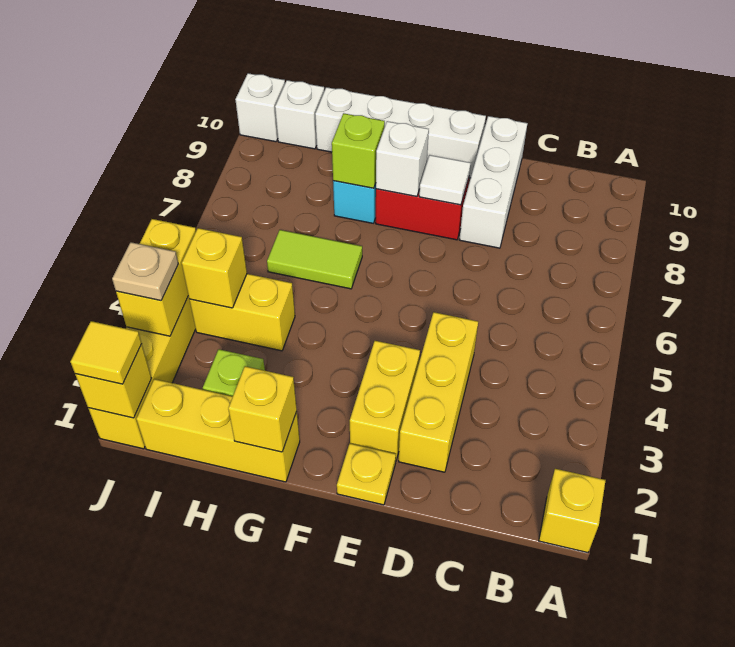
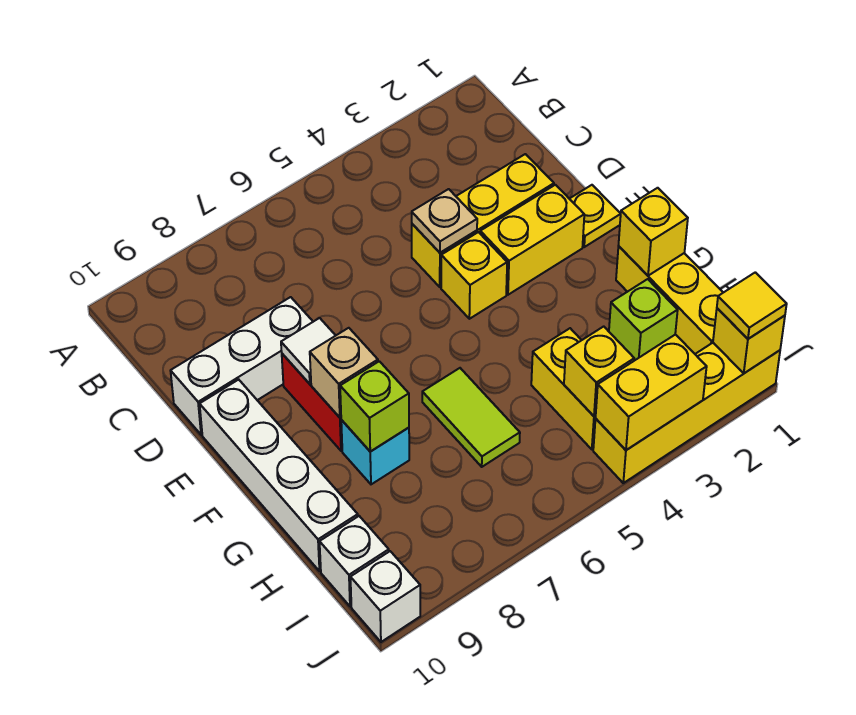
yellow brick A1 level 1 -> yellow brick E4 level 1
white brick F8 level 2 -> tan brick F8 level 2
tan plate J3 level 3 -> tan plate D4 level 2

